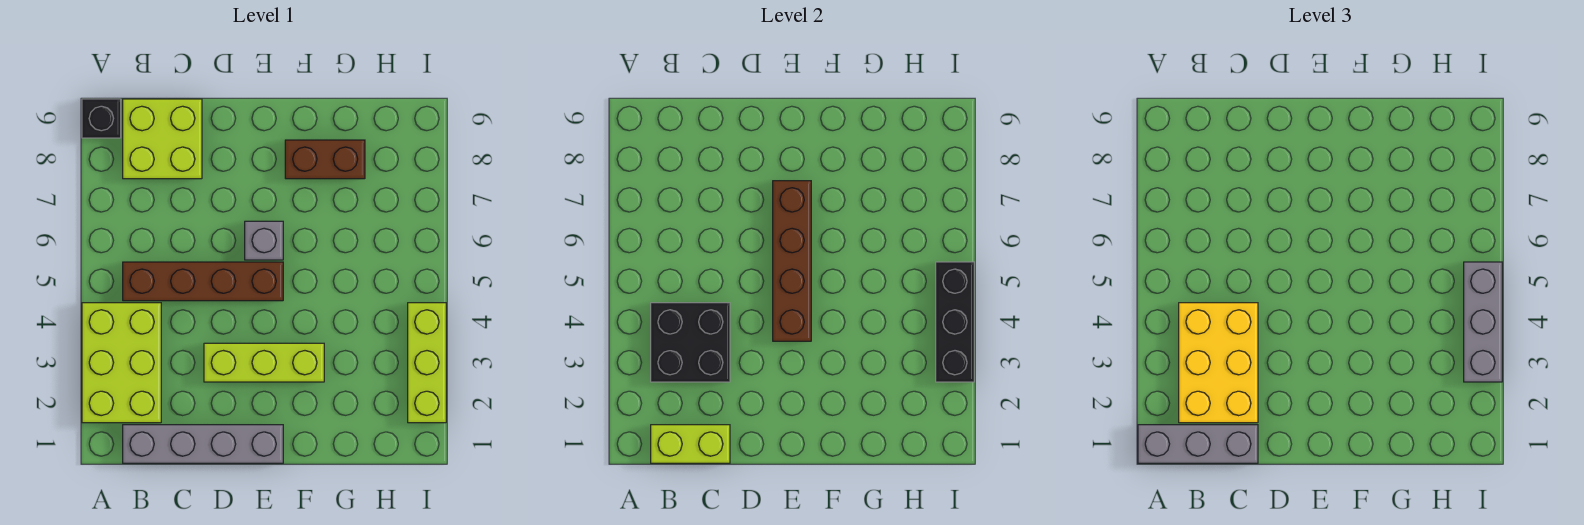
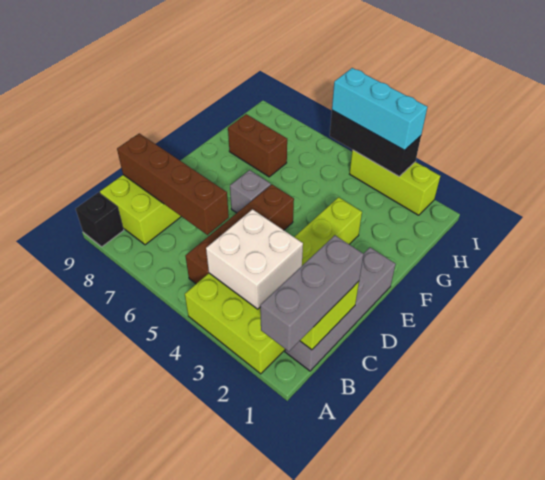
yellow brick B2:C4 level 3 -> none
black brick B3:C4 level 2 -> white brick B3:C4 level 2
brown brick E4:E7 level 2 -> brown brick C6:C9 level 2
brown brick F8:G8 level 1 -> brown brick G7:G8 level 1
grey brick I3:I5 level 3 -> cyan brick I3:I5 level 3

